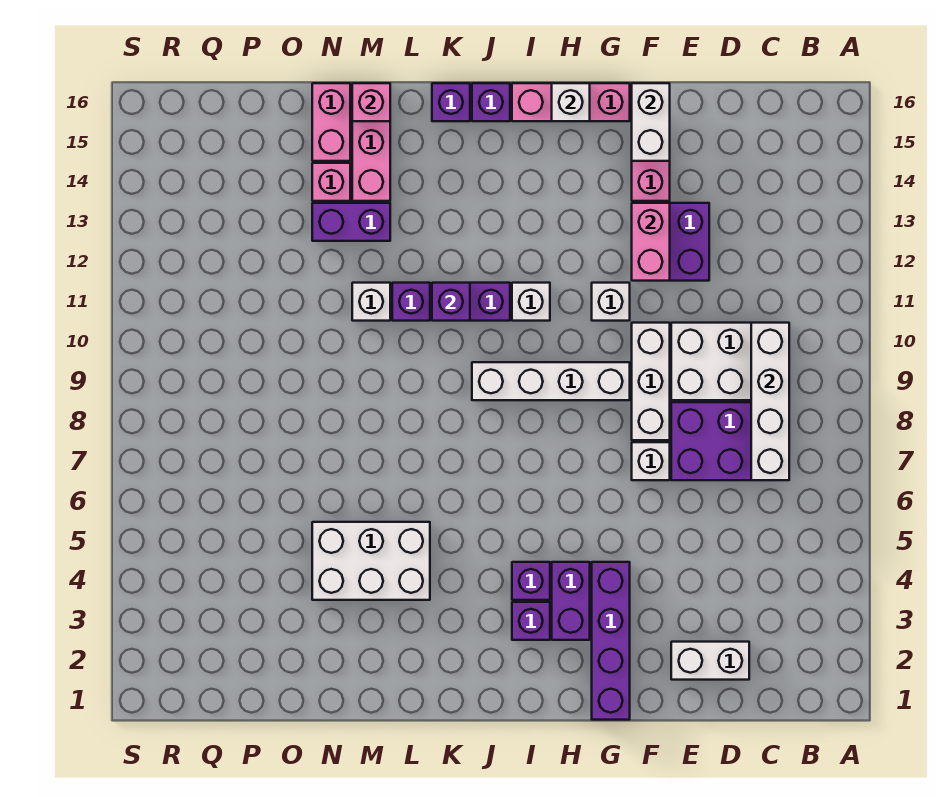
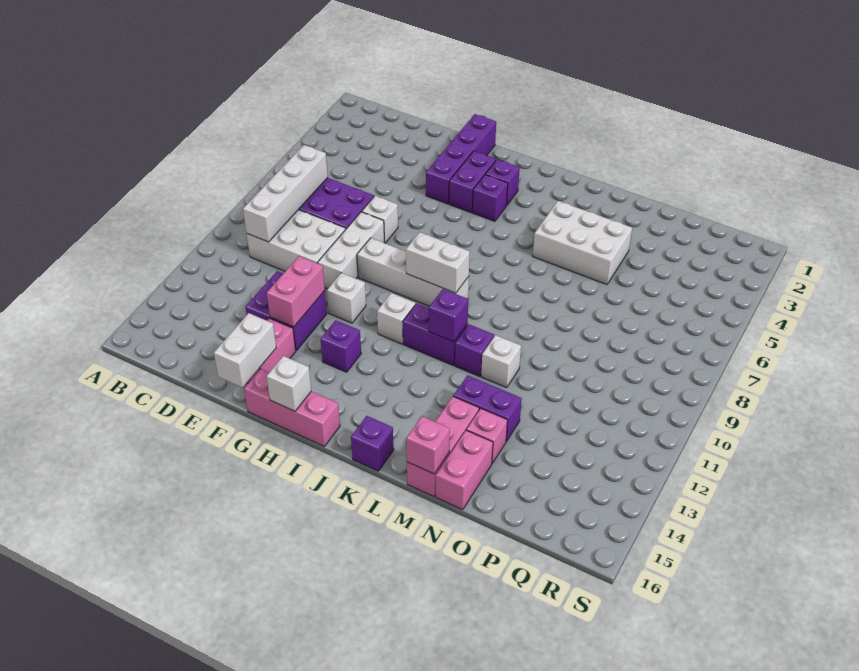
white brick D2:E2 level 1 -> white brick I9:J9 level 2
purple brick J16 level 1 -> purple brick H13 level 1

